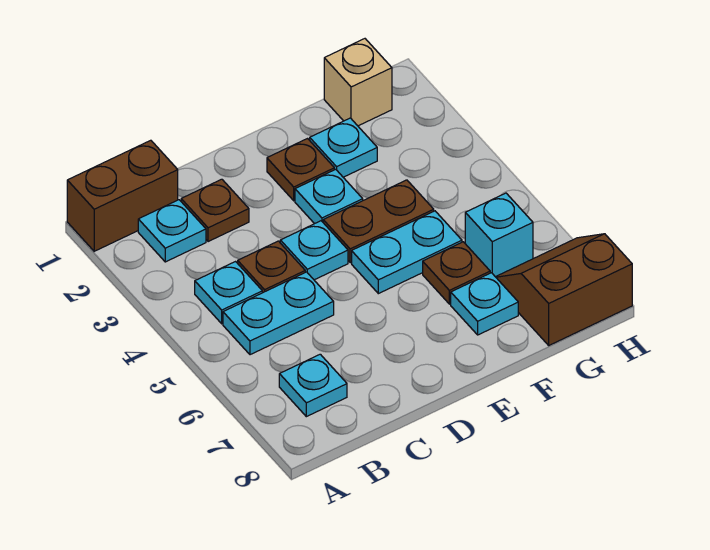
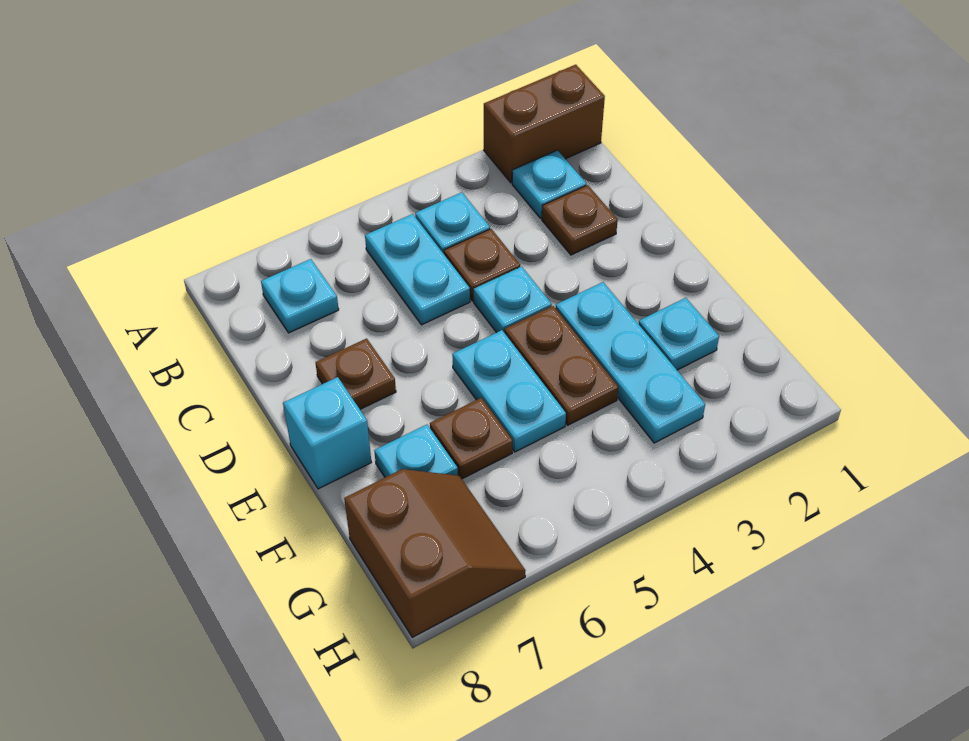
brown brick A1:B1 level 1 -> brown brick A1:A2 level 1
brown plate E2 level 1 -> brown plate D7 level 1
cyan plate E3 level 1 -> cyan plate E3:G3 level 1
tan brick G1 level 1 -> none
cyan brick G6 level 1 -> cyan brick E8 level 1

